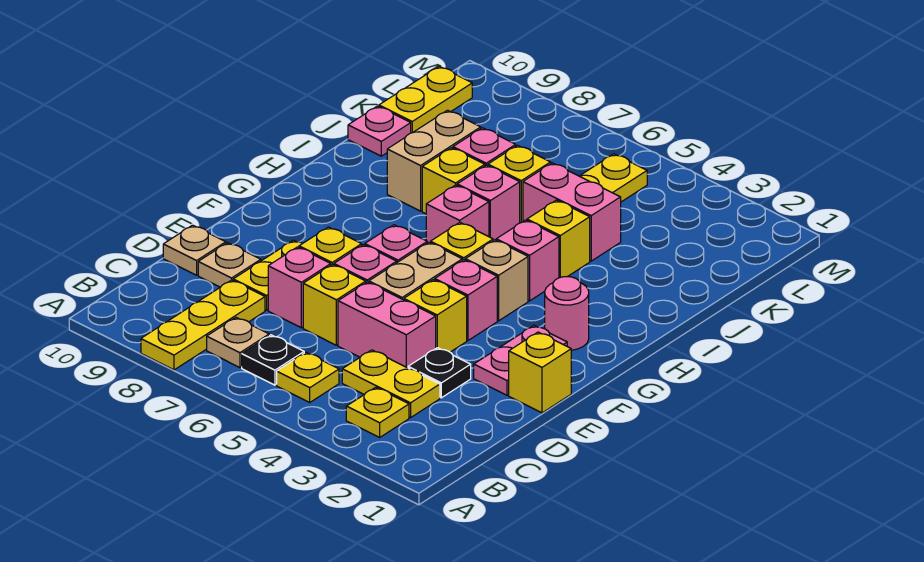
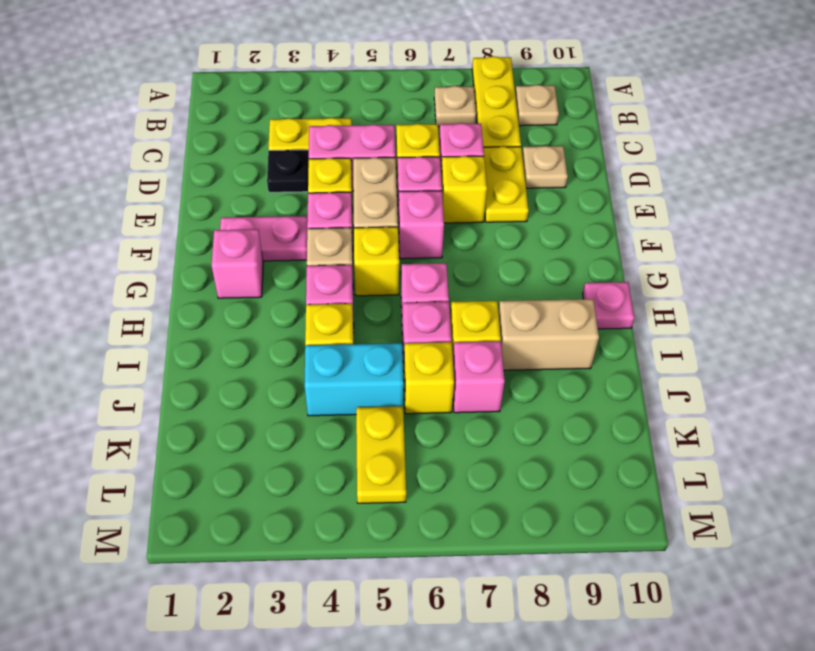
yellow plate B3 level 1 -> none
yellow plate B5 level 1 -> none
black plate B6 level 1 -> none
tan plate D10 level 1 -> tan plate B9 level 1
yellow brick E1 level 1 -> none
pink plate E2:F2 level 1 -> pink plate F2:F3 level 1
pink round brick G2 level 1 -> pink brick G2 level 1
tan brick I8:J8 level 1 -> tan brick I8:I9 level 1
pink brick J4:J5 level 1 -> cyan brick J4:J5 level 1
pink plate J10 level 1 -> pink plate H10 level 1
yellow plate K10:L10 level 1 -> none

